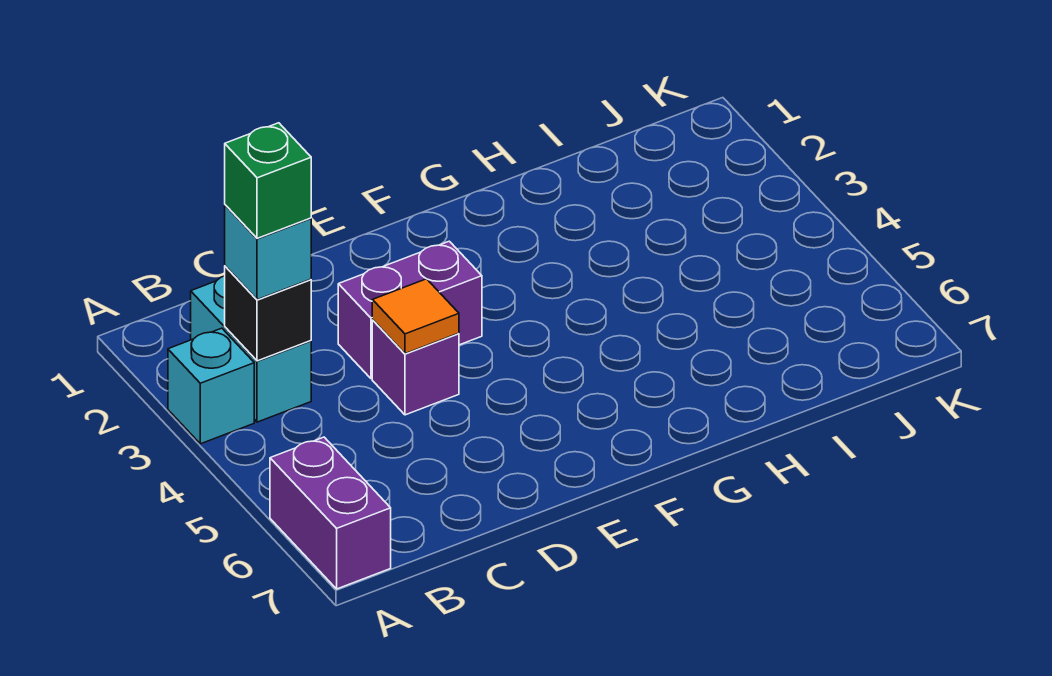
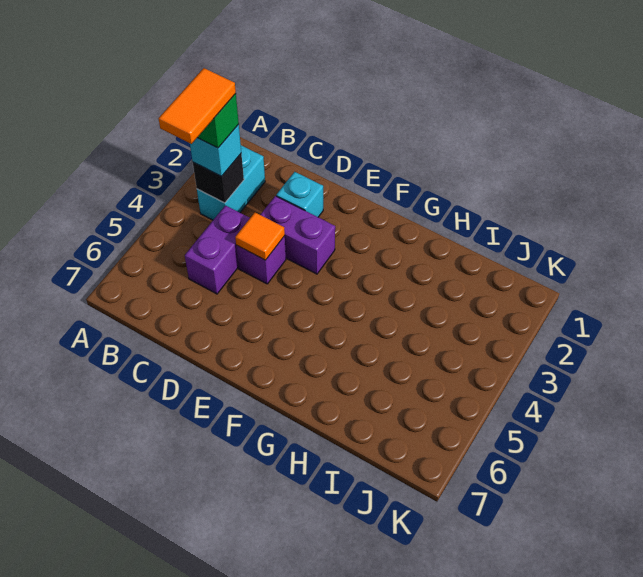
cyan brick A3 level 1 -> cyan brick D2 level 1
purple brick A6:A7 level 1 -> purple brick C4:C5 level 1
none -> orange tile B3:B4 level 5

